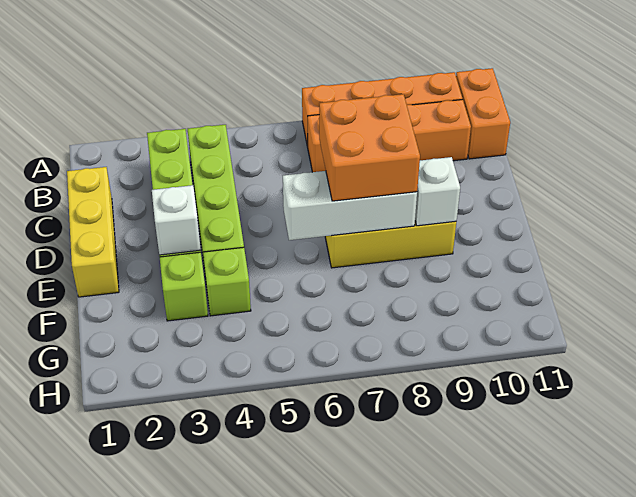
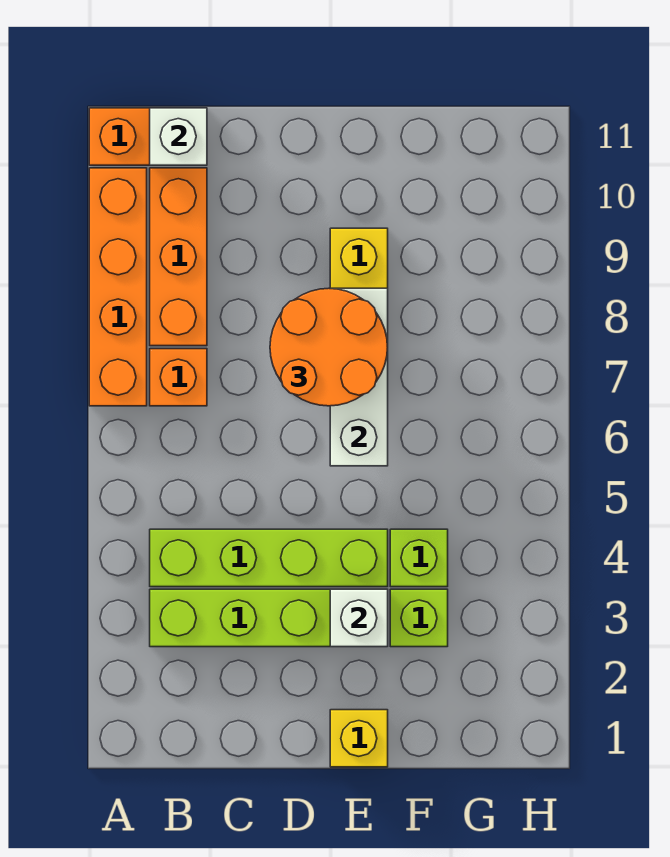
yellow brick C1:E1 level 1 -> yellow brick E1 level 1
orange brick D7:E8 level 3 -> orange round brick D7:E8 level 3
white brick E9 level 2 -> white brick B11 level 2

